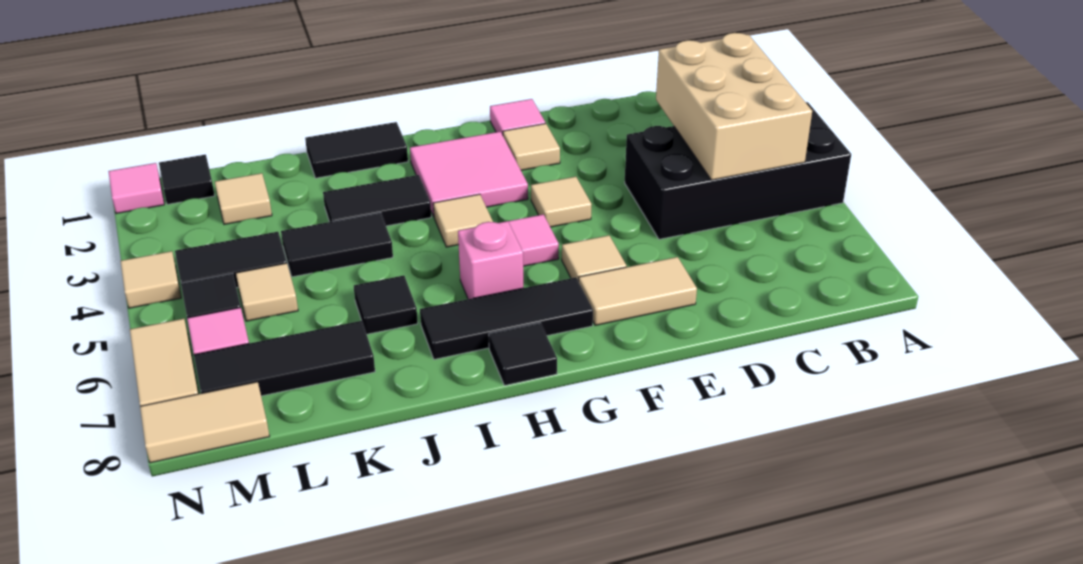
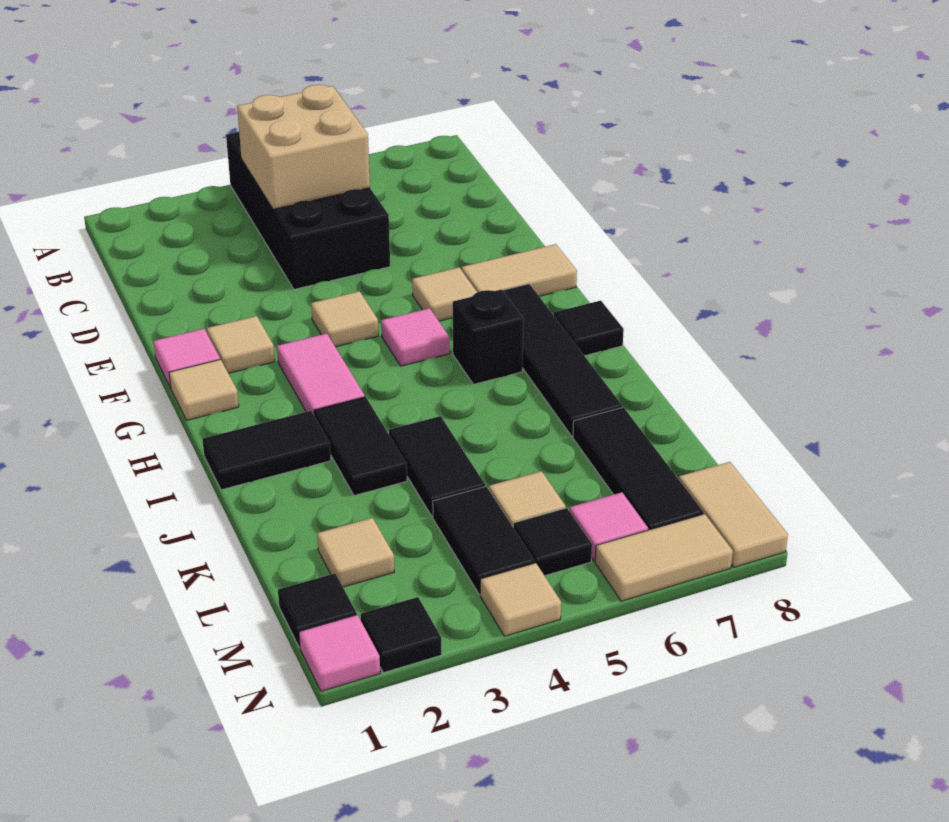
tan brick B3:C5 level 2 -> tan brick B4:C5 level 2
tan tile E7:F7 level 1 -> tan tile F7:F8 level 1
pink tile G2:H3 level 1 -> pink tile G3:H3 level 1
black tile G7:I7 level 1 -> black tile G7:J7 level 1
tan tile H4 level 1 -> tan tile G1 level 1
pink brick H6 level 1 -> black brick H6 level 1
black tile I1:J1 level 1 -> black tile I1:I2 level 1
black tile J6 level 1 -> black tile N2 level 1

